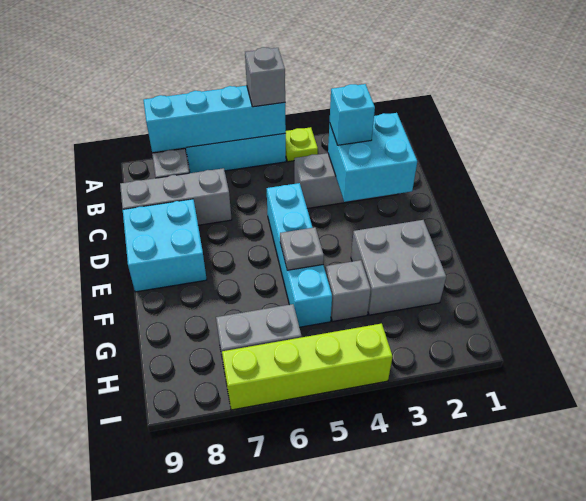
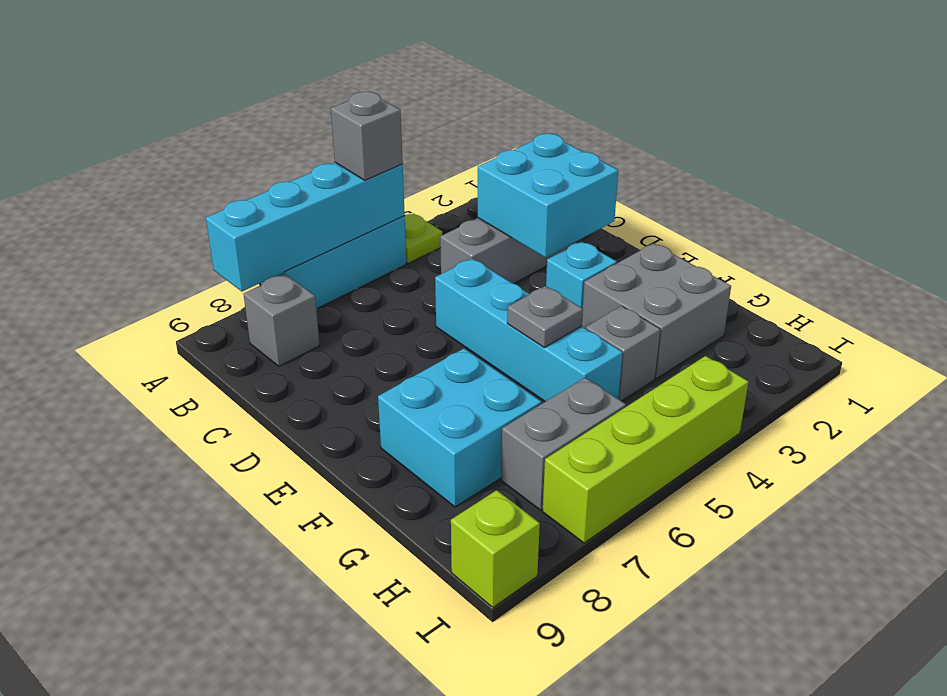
cyan brick C3 level 3 -> cyan brick E3 level 1
grey brick C7:C9 level 1 -> none
cyan brick D8:E9 level 1 -> cyan brick F7:G8 level 1
none -> lime brick I9 level 1

